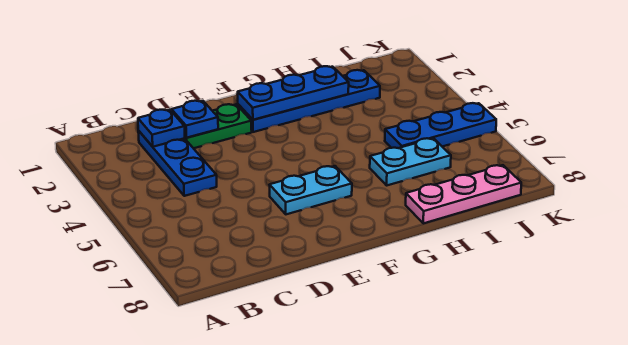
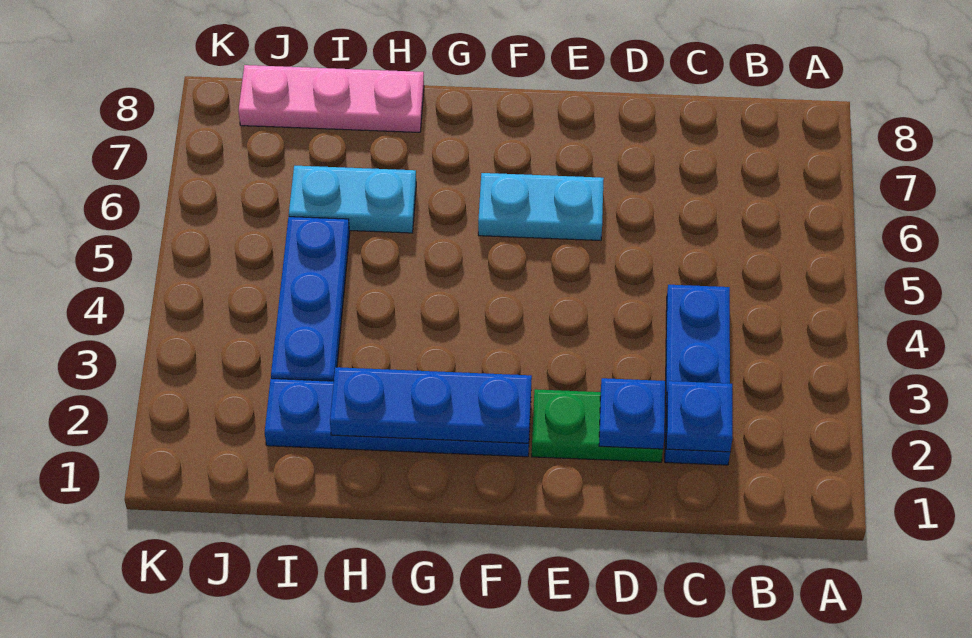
blue plate I5:K5 level 1 -> blue plate I3:I5 level 1

